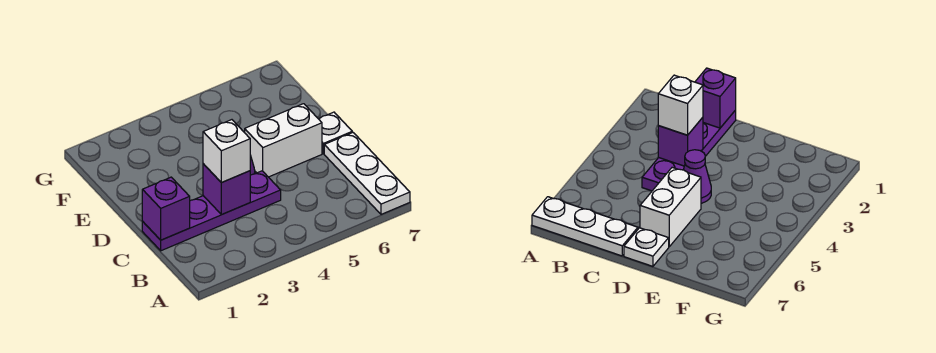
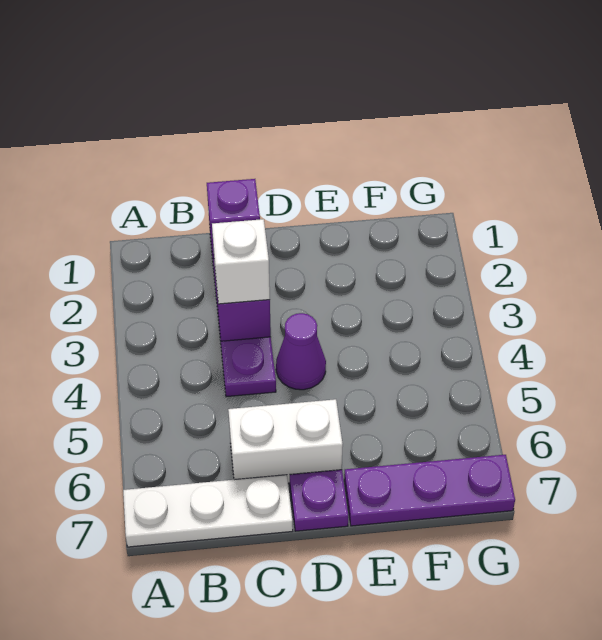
white brick D5:D6 level 1 -> white brick C6:D6 level 1
white plate D7 level 1 -> purple plate D7 level 1
none -> purple plate E7:G7 level 1

